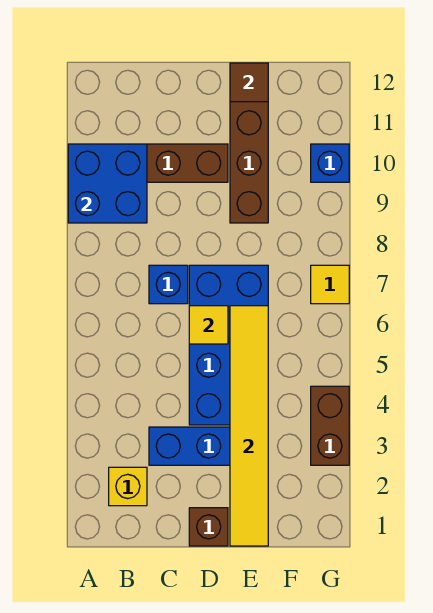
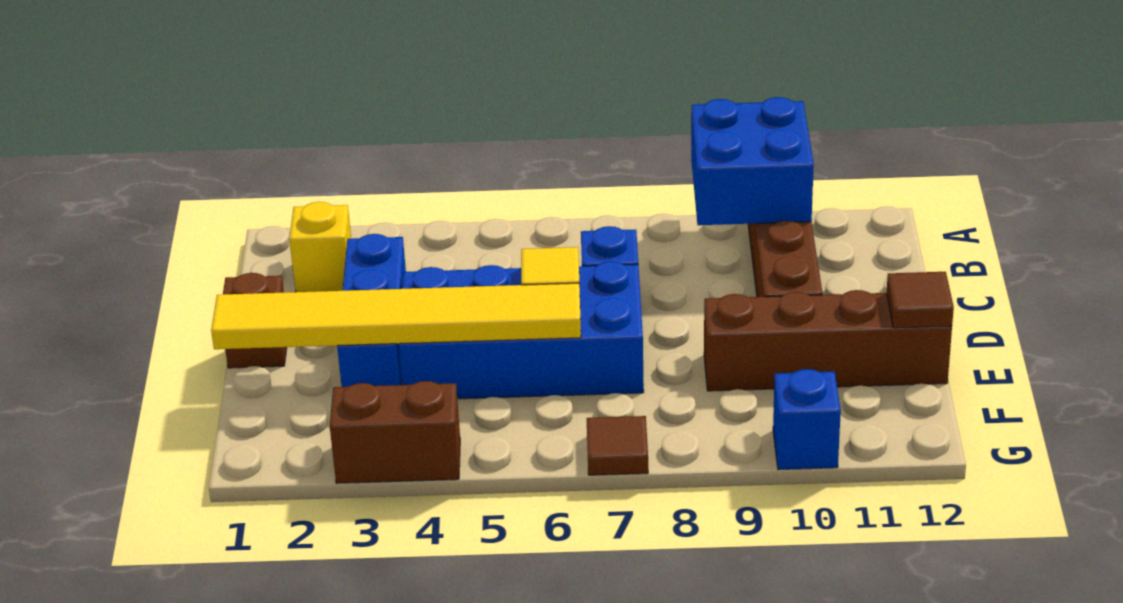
yellow tile G7 level 1 -> brown tile G7 level 1

